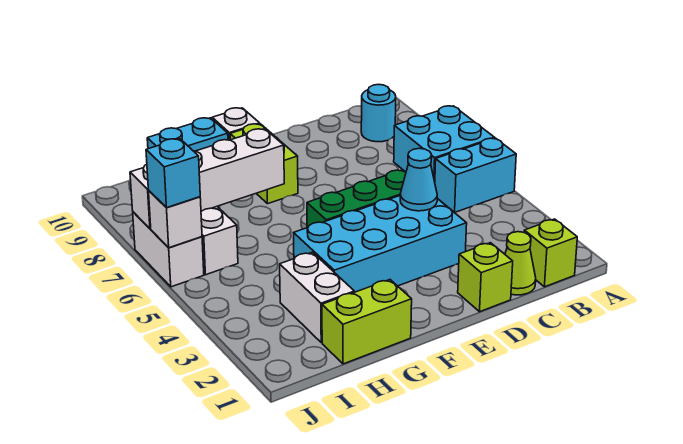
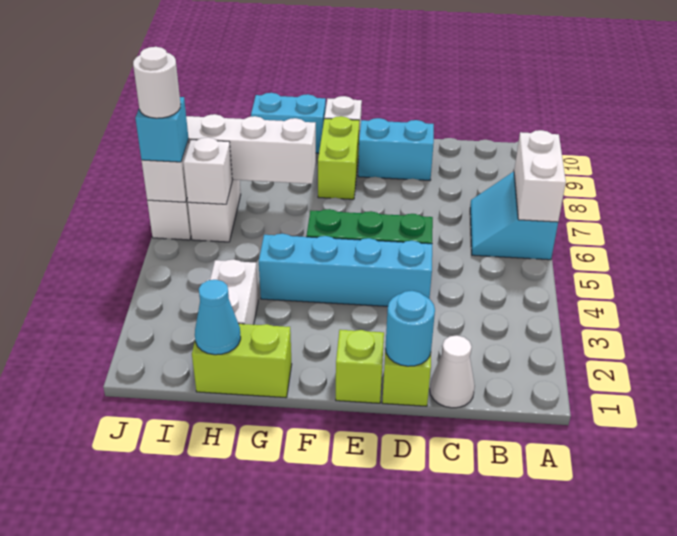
cyan brick A5:B5 level 1 -> cyan brick D9:E9 level 1
cyan brick A6:B7 level 1 -> cyan slope A6:B7 level 1 top A
none -> white brick A6:A7 level 2
lime brick B1 level 1 -> lime brick E1 level 1
cyan round brick B9 level 1 -> cyan round brick D1 level 2
lime cone C1 level 1 -> white cone C1 level 1
cyan brick D3:G4 level 1 -> cyan brick D4:G4 level 1
cyan cone D4 level 2 -> cyan cone H1 level 2
none -> white brick I6 level 2
none -> white round brick J6 level 4

